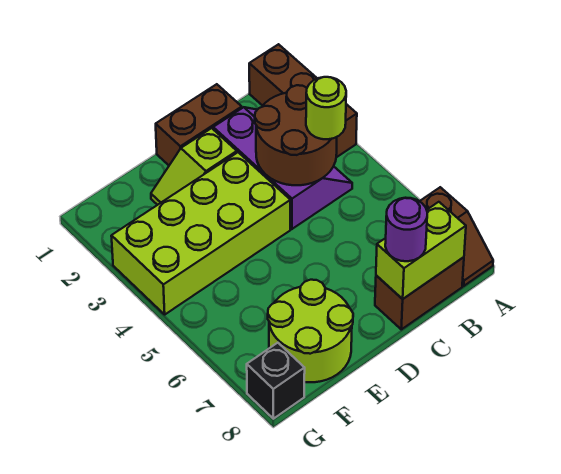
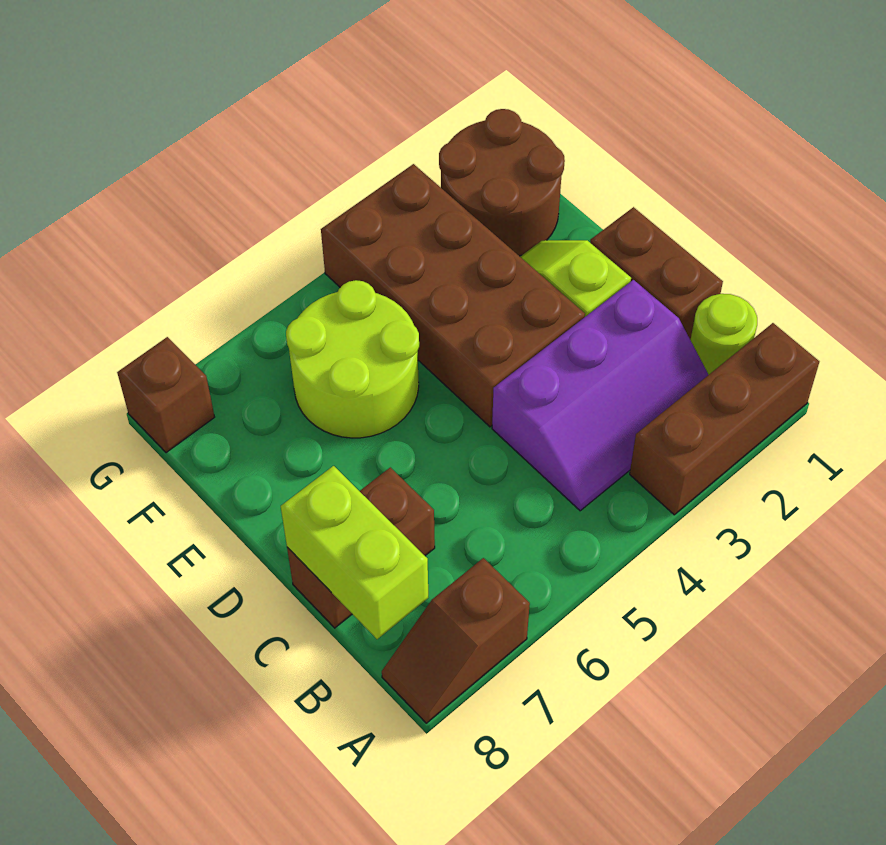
brown round brick B3:C4 level 2 -> brown round brick F1:G2 level 1
lime round brick B4 level 3 -> lime round brick B1 level 1
brown brick B8:C8 level 1 -> brown brick C7:C8 level 1
purple round brick C8 level 3 -> none
lime brick D3:G4 level 1 -> brown brick D3:G4 level 1
lime round brick E7:F8 level 1 -> lime round brick E5:F6 level 1
black brick G8 level 1 -> brown brick G8 level 1

